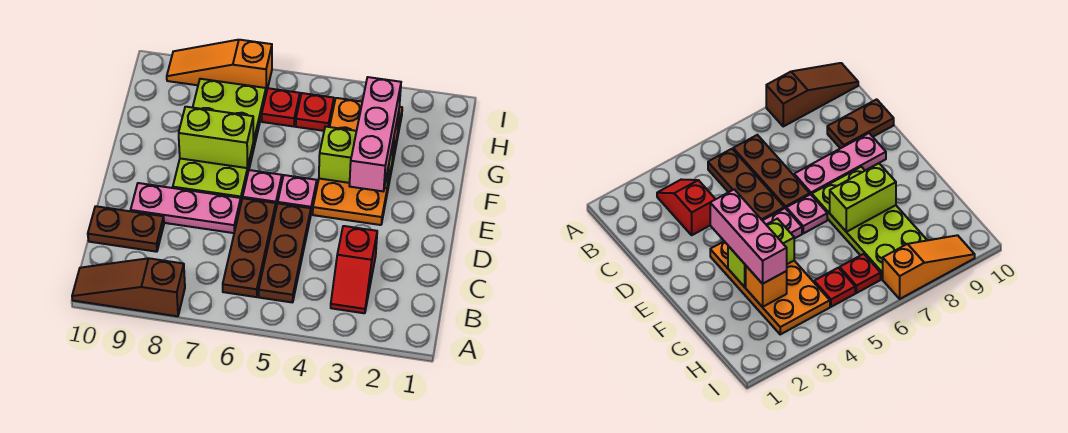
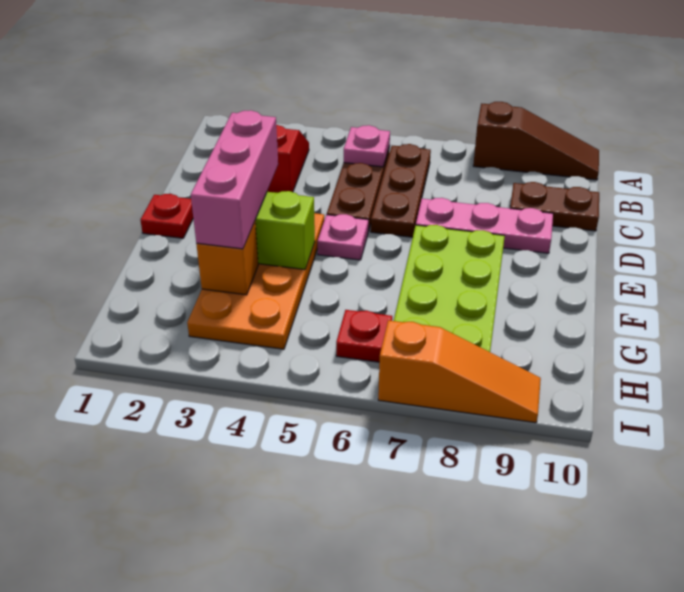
pink plate E6 level 1 -> pink plate B5 level 2
lime brick F7:F8 level 2 -> none
red plate H5 level 1 -> red plate E1 level 1

